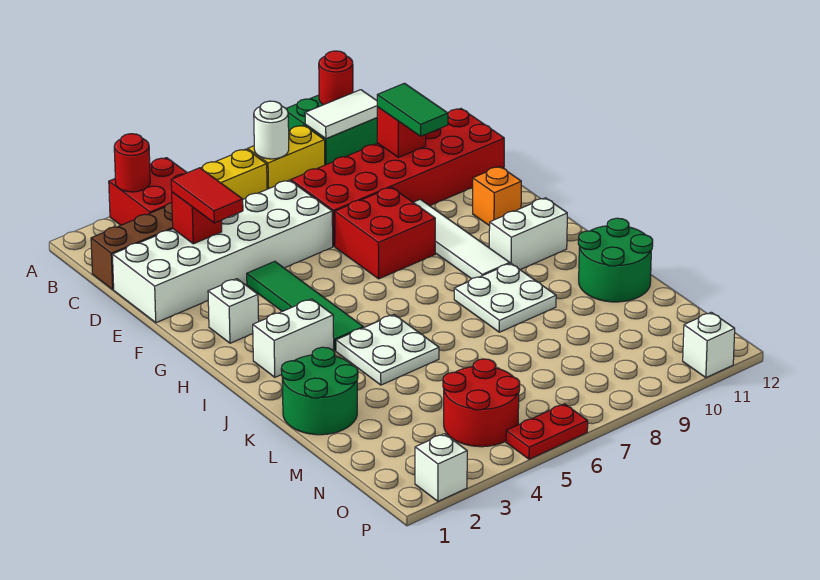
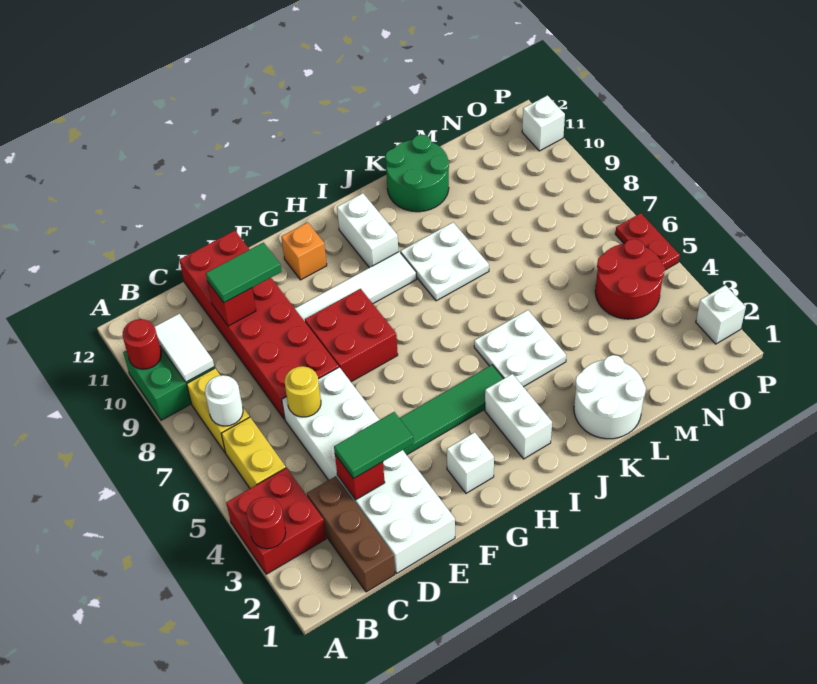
red tile D3:E3 level 3 -> green tile D3:E3 level 3
none -> yellow round brick D6 level 2
green round brick K1:L2 level 1 -> white round brick K1:L2 level 1

